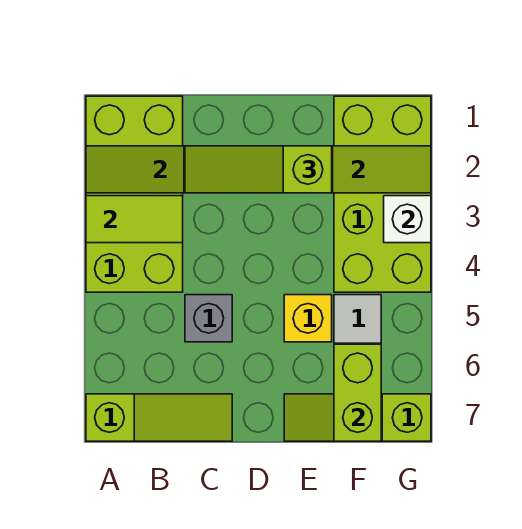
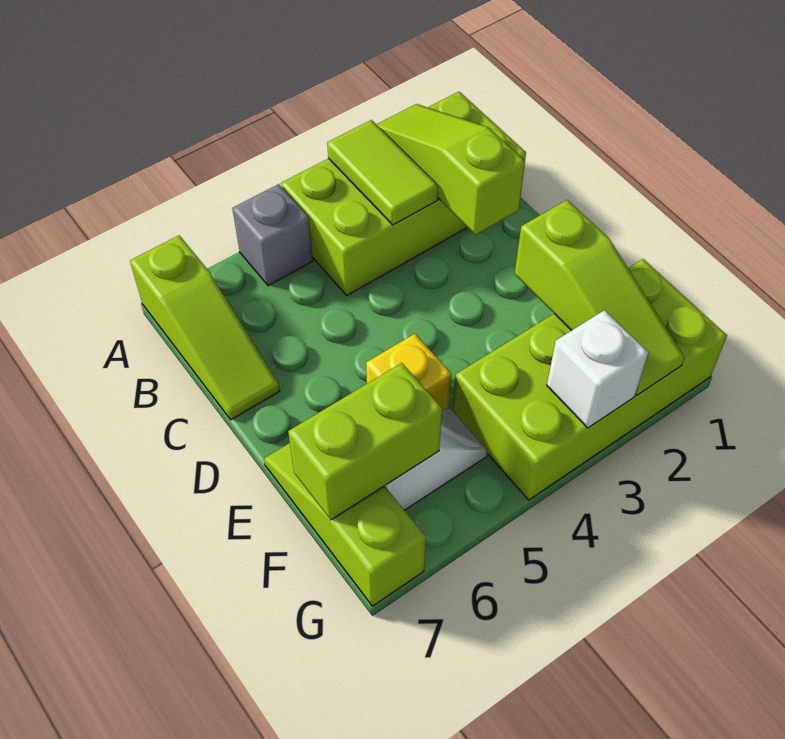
lime slope C2:E2 level 3 top E -> none
grey brick C5 level 1 -> grey brick A5 level 1

